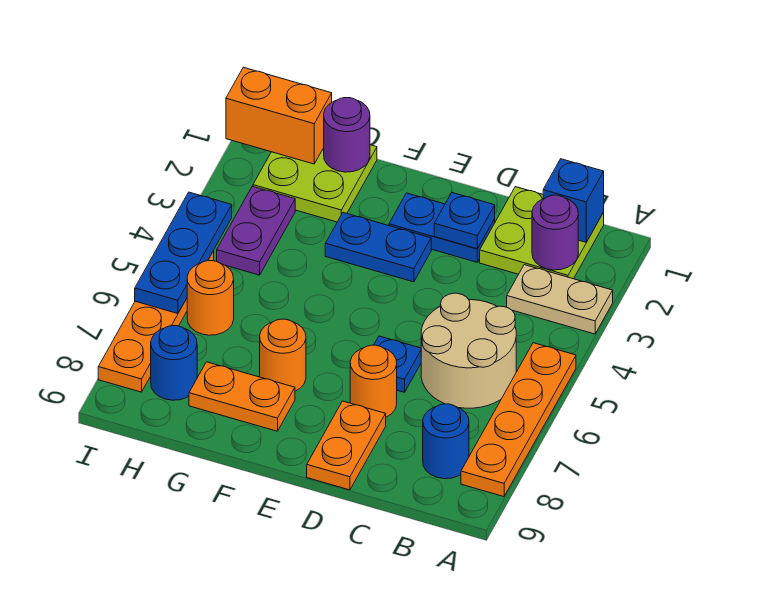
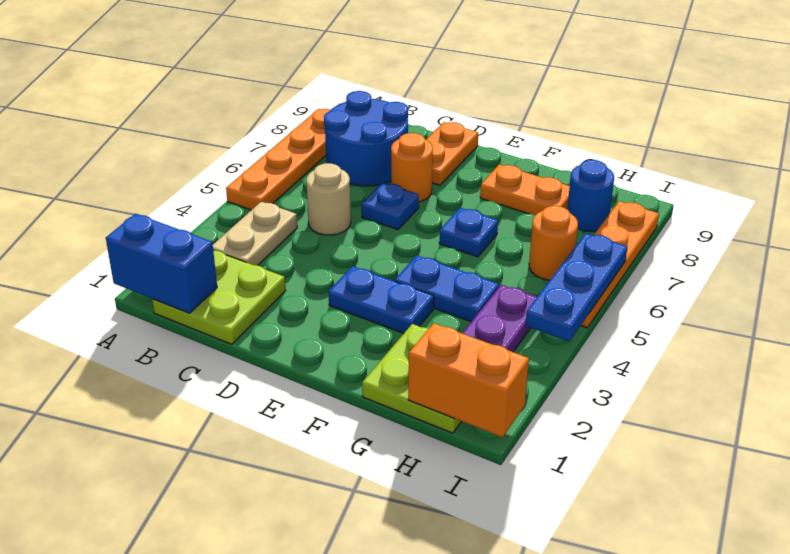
tan plate A3:B3 level 1 -> tan plate B3:B4 level 1
blue brick B1 level 2 -> blue brick A1:B1 level 2
purple round brick B2 level 2 -> none
tan round brick B5:C6 level 1 -> tan round brick C5 level 1
blue round brick B8 level 1 -> blue round brick B7:C8 level 1
blue plate D2:E2 level 1 -> blue plate F4:G4 level 1
blue plate D2 level 2 -> blue plate F6 level 1
orange round brick F7 level 1 -> none
purple round brick G1 level 2 -> none

